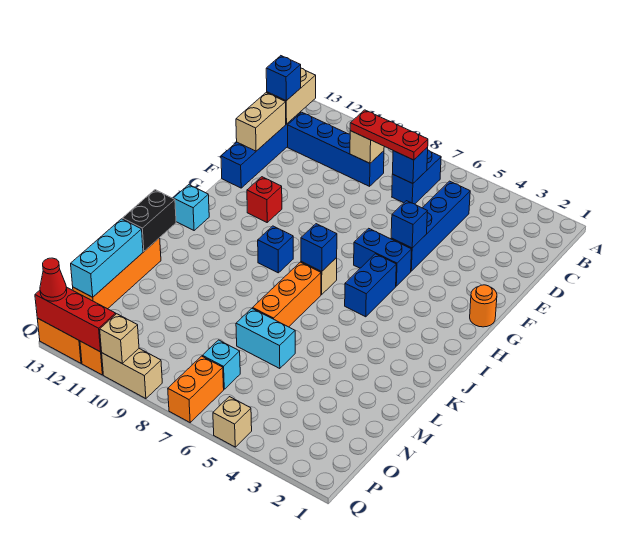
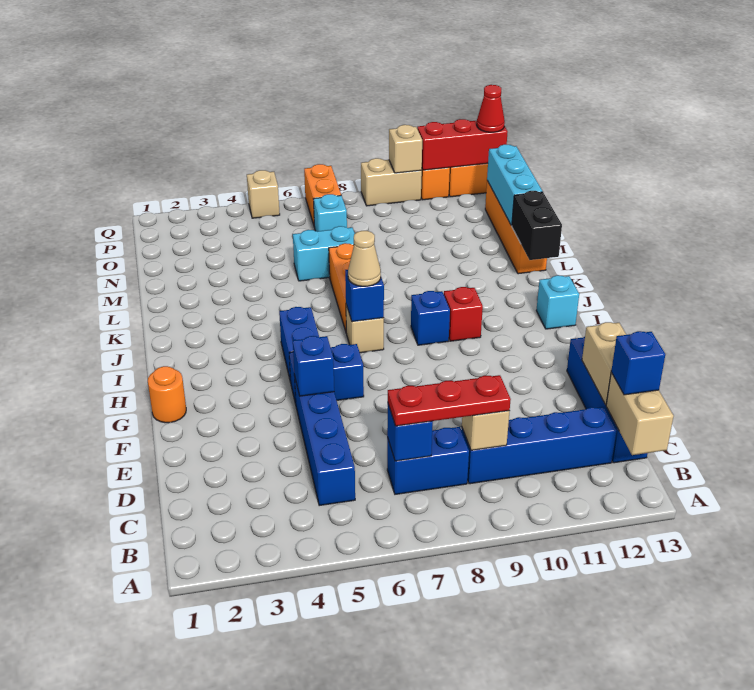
blue brick B7:C7 level 1 -> blue brick C7:C8 level 1
red brick G11 level 1 -> red brick I10 level 1
none -> tan cone I7 level 3

